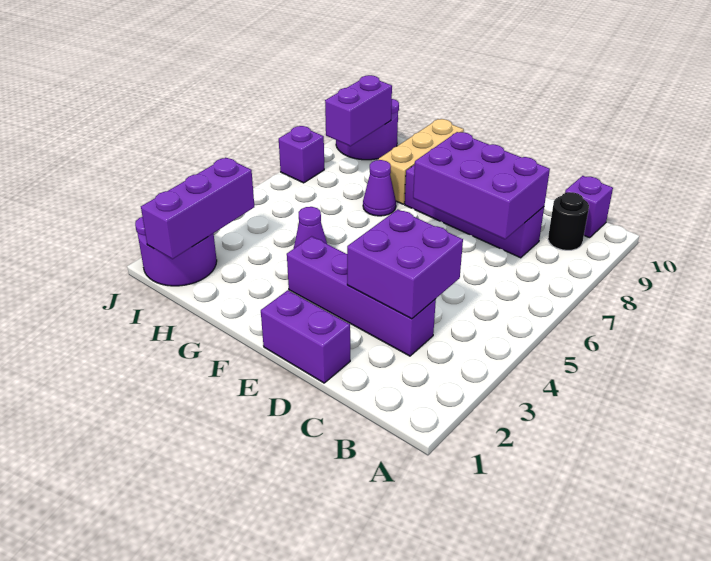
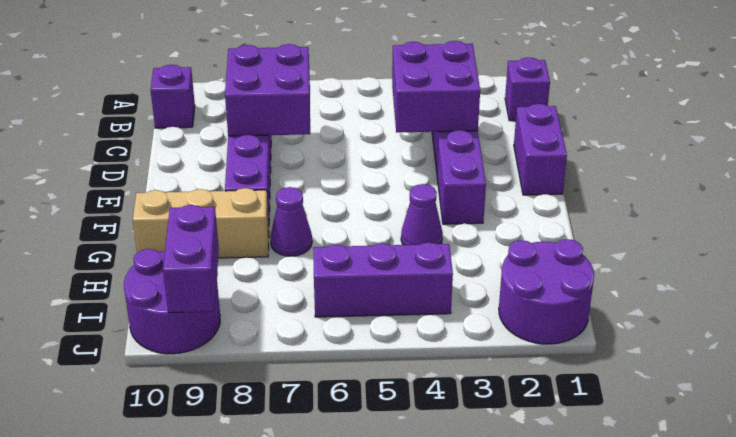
black round brick B9 level 1 -> none
purple brick C7:E8 level 2 -> purple brick C7:D8 level 2
purple brick I1:I3 level 2 -> purple brick I4:I6 level 1
purple brick I8:I9 level 2 -> purple brick I9:J9 level 2
purple brick J7 level 1 -> purple brick B1 level 1

